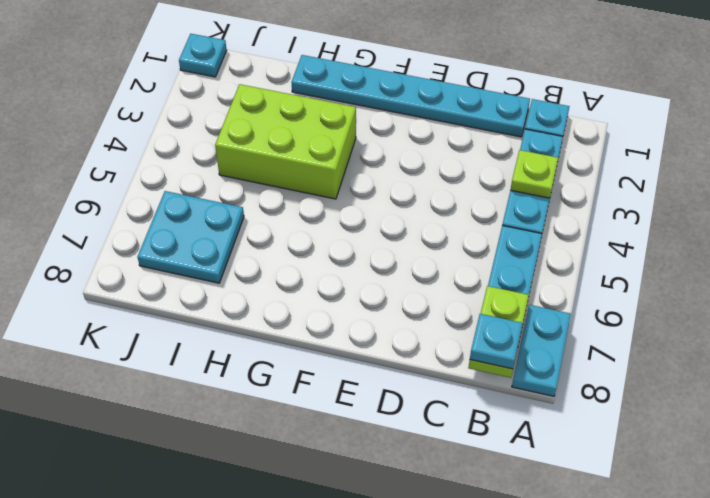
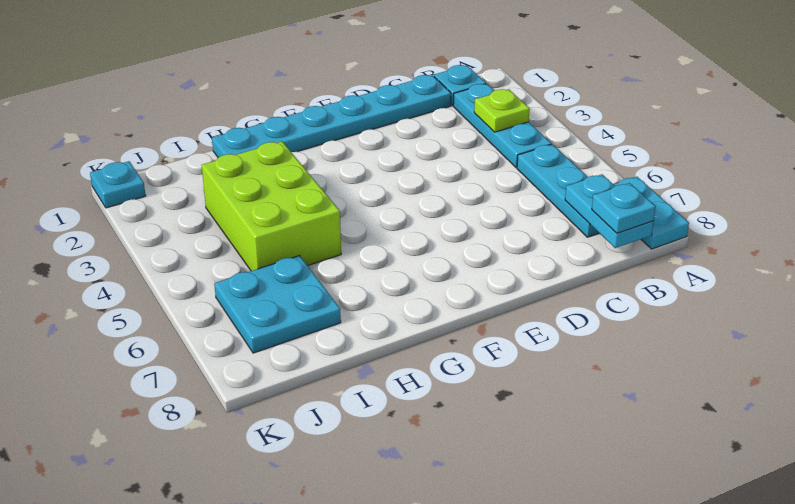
lime plate B7:B8 level 2 -> cyan plate B7:B8 level 2
lime brick G3:I4 level 1 -> lime brick H3:I5 level 1

